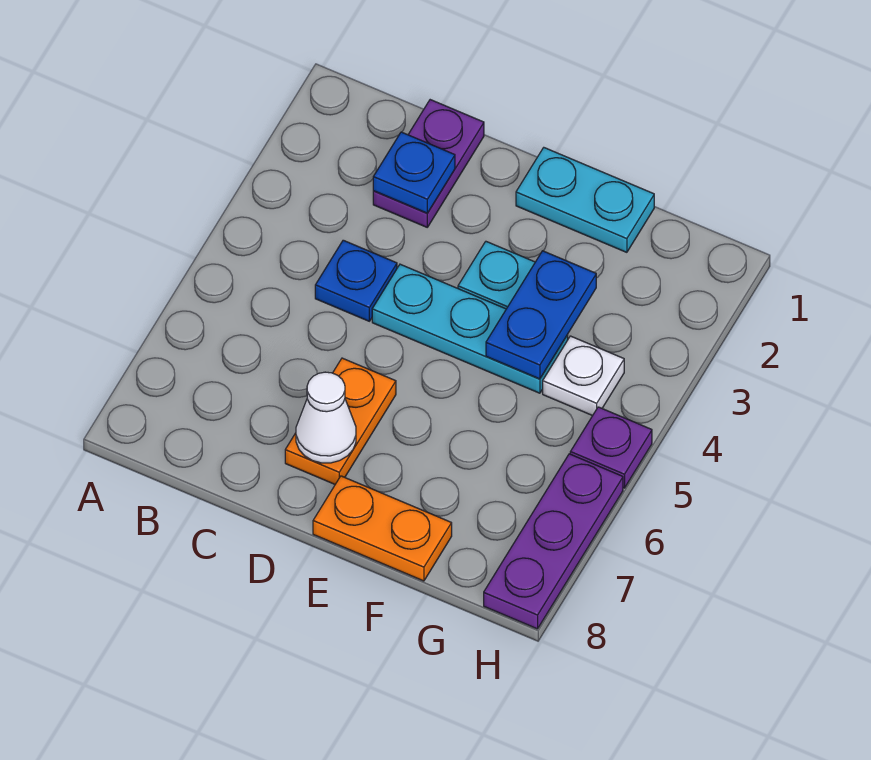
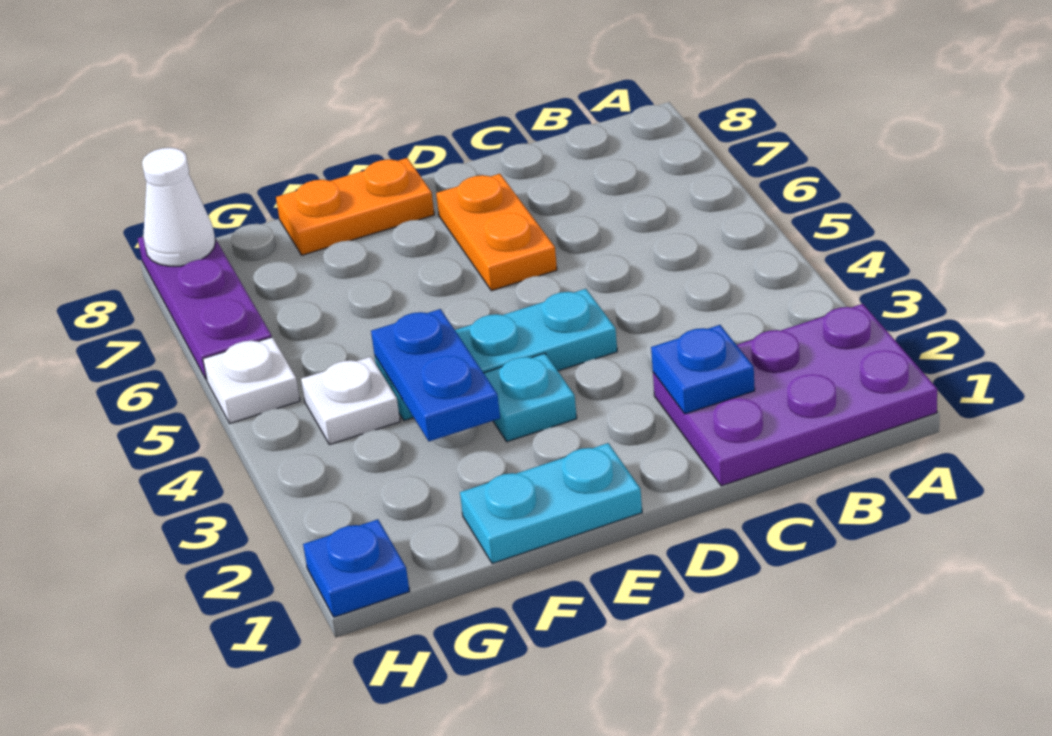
purple plate C1:C2 level 1 -> purple plate A1:C2 level 1
blue plate C4 level 1 -> blue plate H1 level 1
white cone D7 level 2 -> white cone H8 level 2
purple plate H5 level 1 -> white plate H5 level 1

